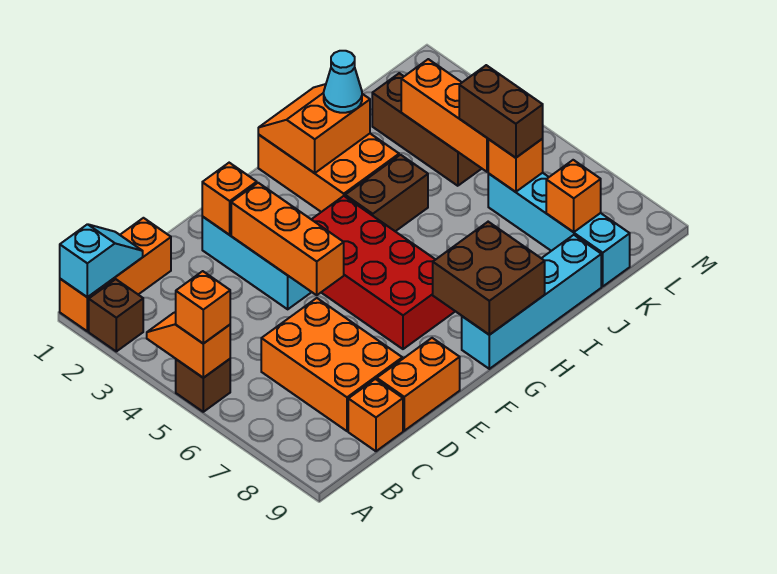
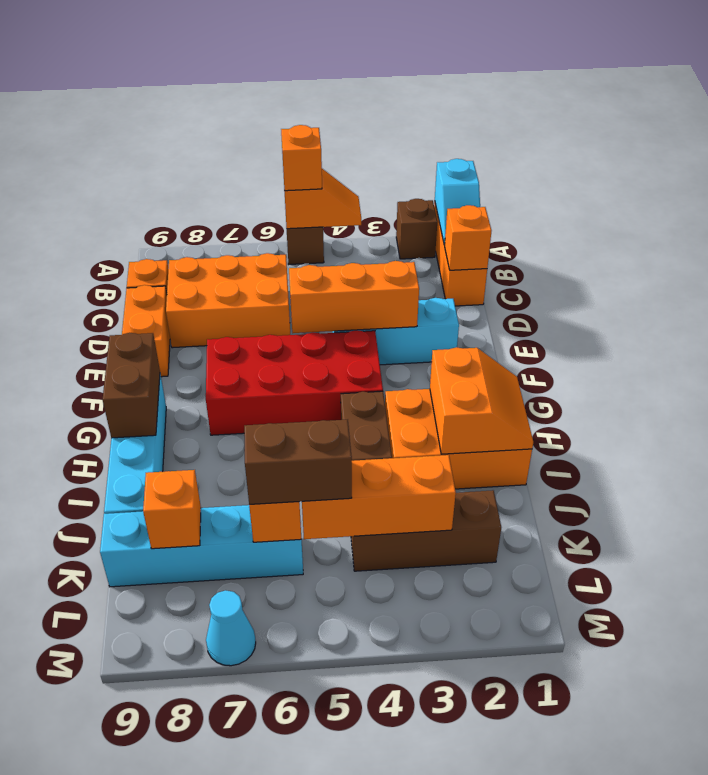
orange brick E2 level 2 -> orange brick C1 level 2
brown brick G8:H9 level 2 -> brown brick G9:H9 level 2
cyan cone I2 level 3 -> cyan cone M7 level 1

